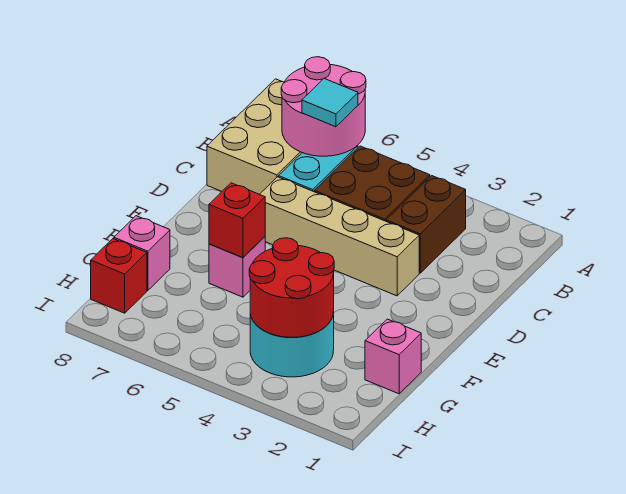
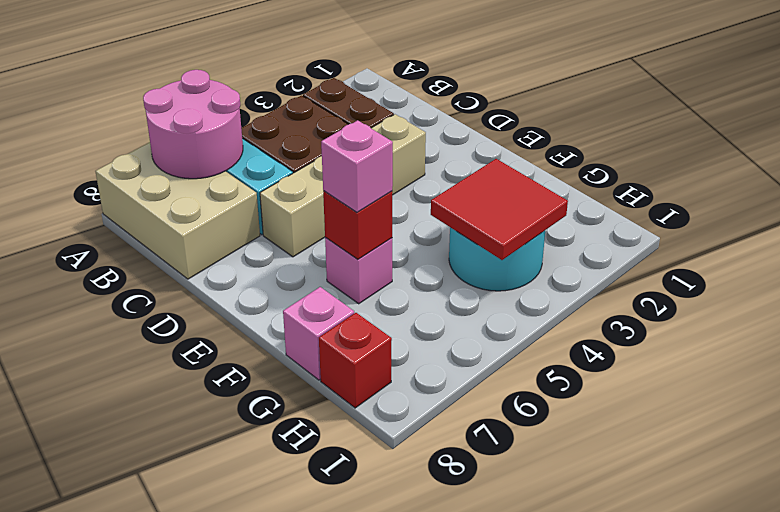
cyan tile B6 level 3 -> none
pink brick G1 level 1 -> pink brick F6 level 3
red round brick G3:H4 level 2 -> red tile G3:H4 level 2

